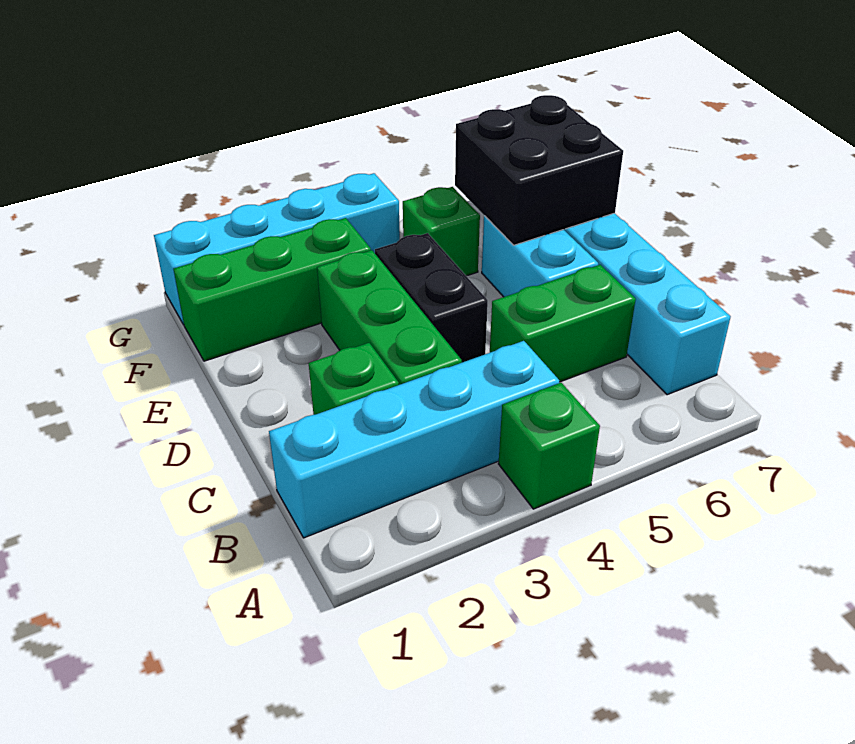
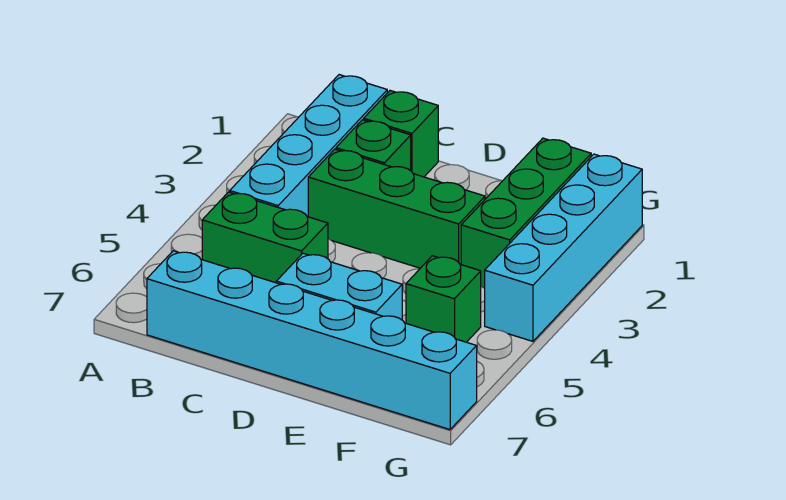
green brick A4 level 1 -> green brick C1 level 1
green brick C5:C6 level 1 -> green brick B5:C5 level 1
black brick D4:E4 level 1 -> none
black brick E6:F7 level 2 -> none

